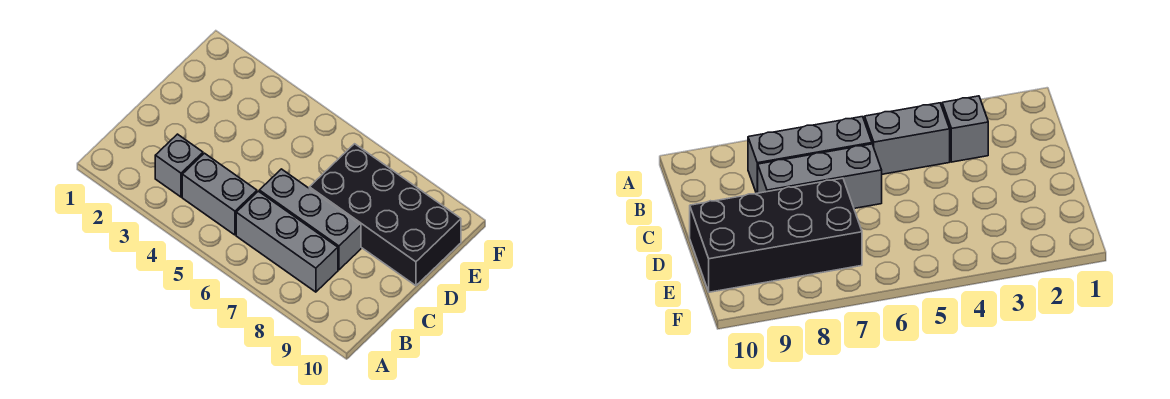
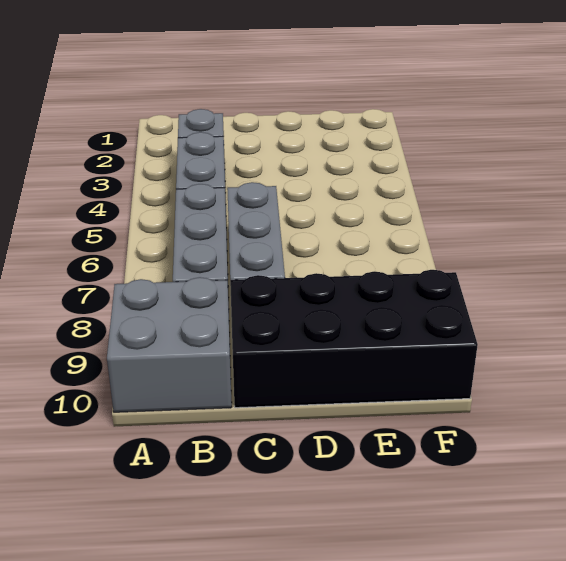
none -> grey brick A9:B10 level 1
black brick D7:E10 level 1 -> black brick C9:F10 level 1

